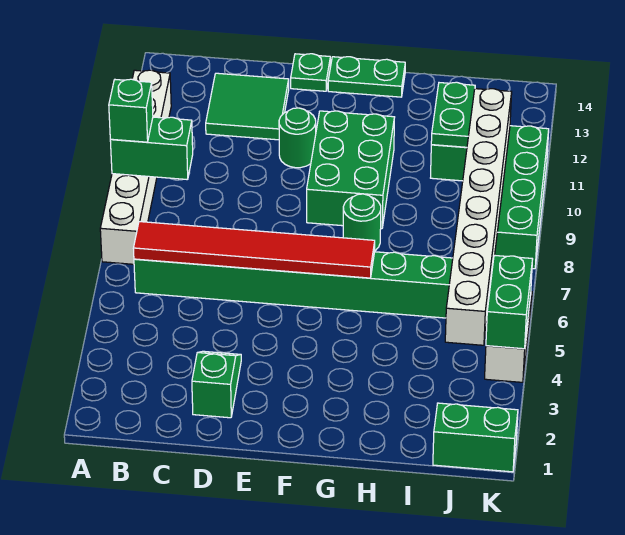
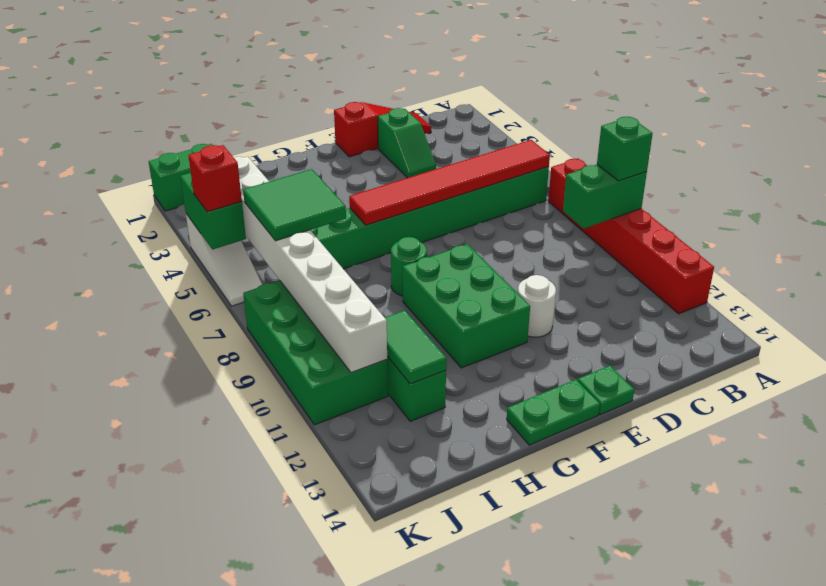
white brick A7:A12 level 1 -> red brick A7:A12 level 1
none -> red slope C1:E1 level 1 top E
green tile C12:D13 level 1 -> green tile I6:J7 level 3
green round brick E11 level 1 -> white round brick E11 level 1
green plate I11:I12 level 2 -> green tile I11:I12 level 2
none -> red brick K5 level 3

